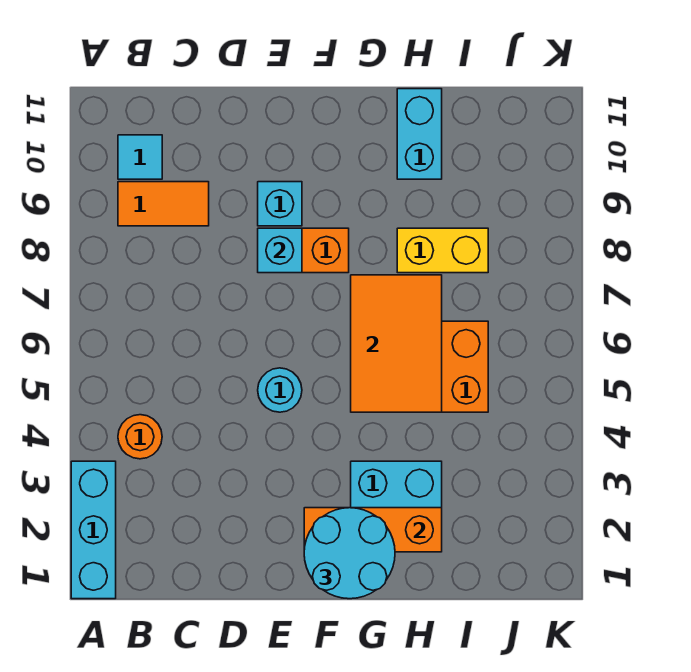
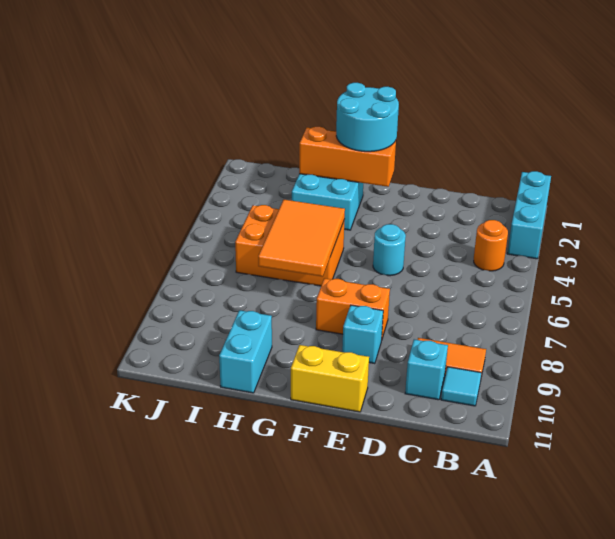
cyan brick E8 level 2 -> cyan brick C10 level 1
yellow brick H8:I8 level 1 -> yellow brick E11:F11 level 1

